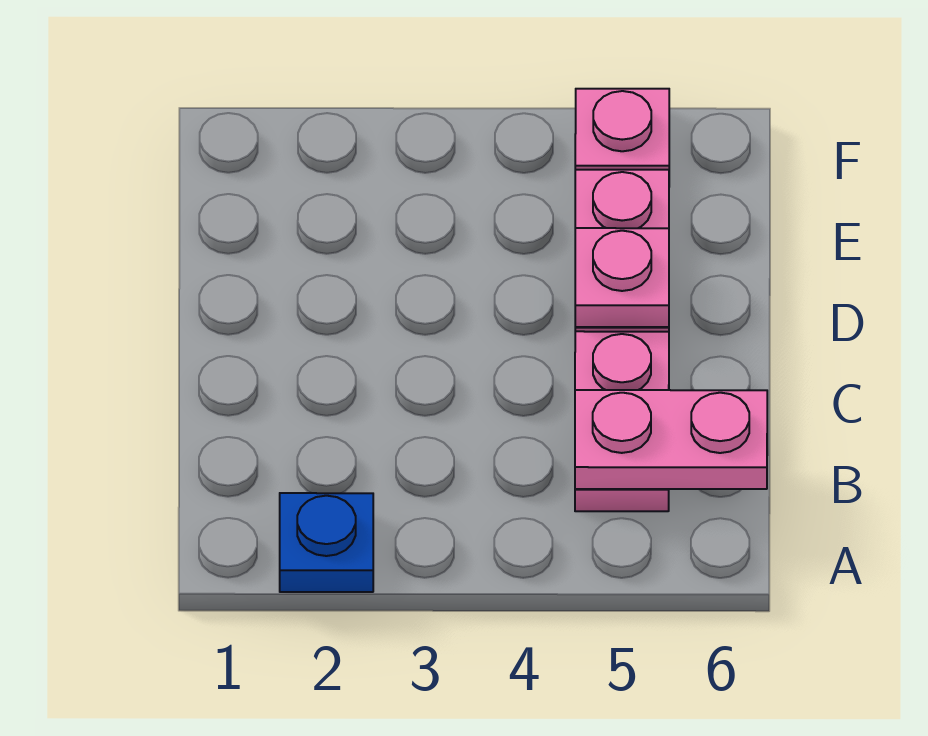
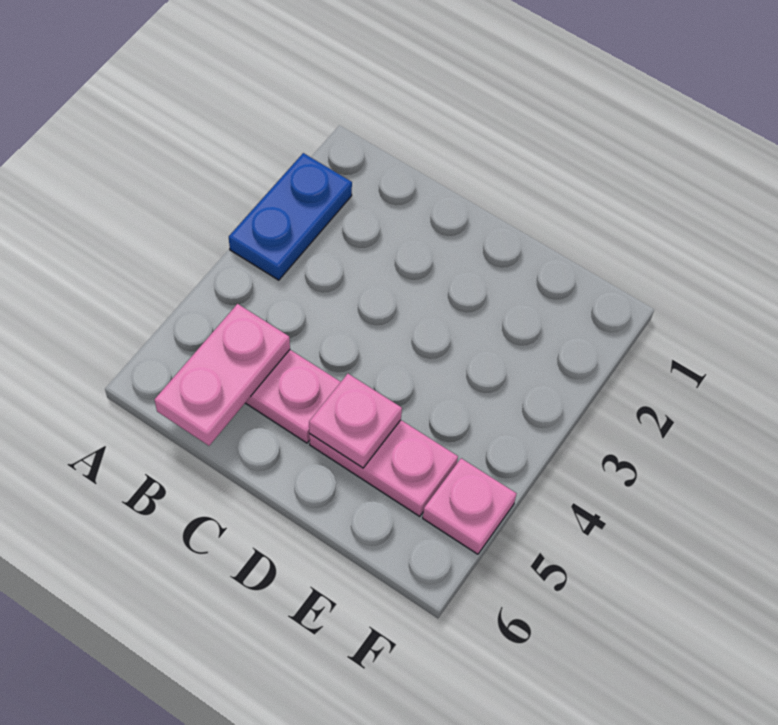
blue plate A2 level 1 -> blue plate A2:A3 level 1

